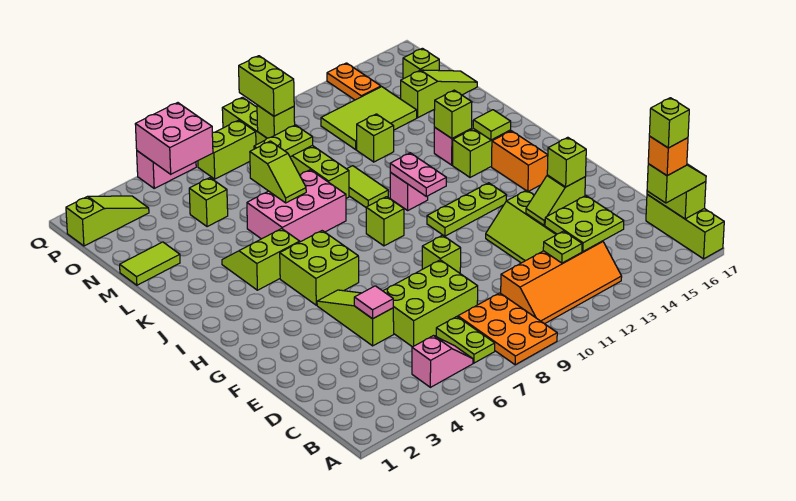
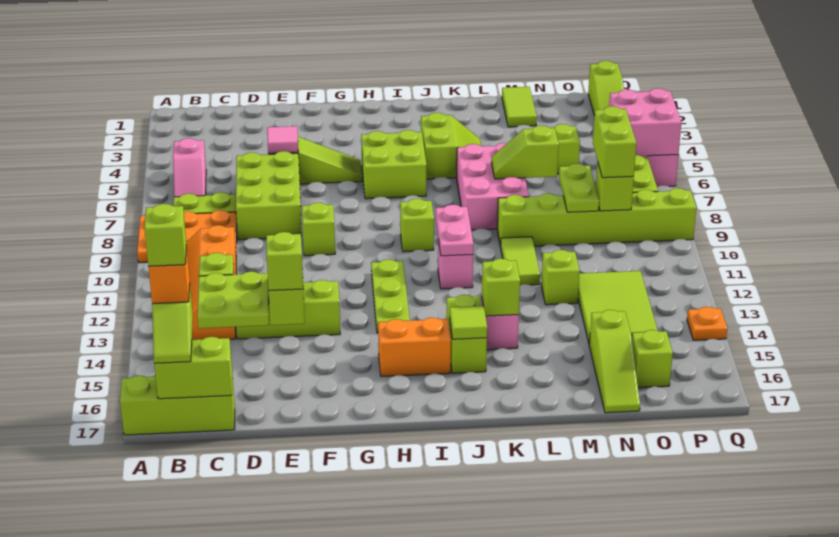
pink plate I11:J11 level 2 -> pink plate J10:J11 level 2
lime tile K10:L10 level 1 -> lime tile L10:L11 level 1
lime brick O9:P9 level 3 -> lime brick O8:O9 level 3
orange plate P14:Q14 level 1 -> orange plate Q14 level 1

